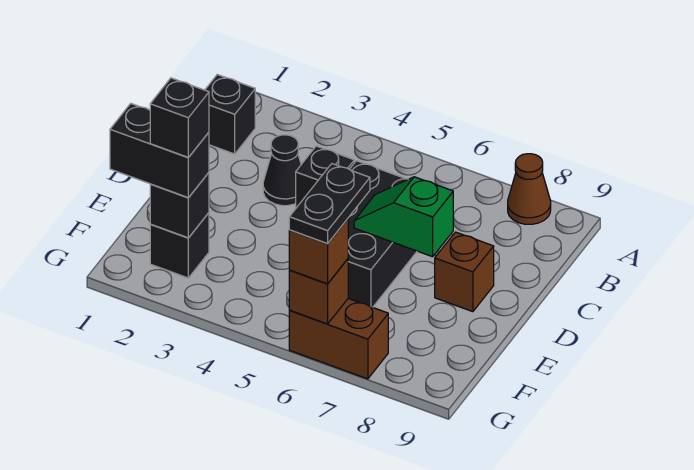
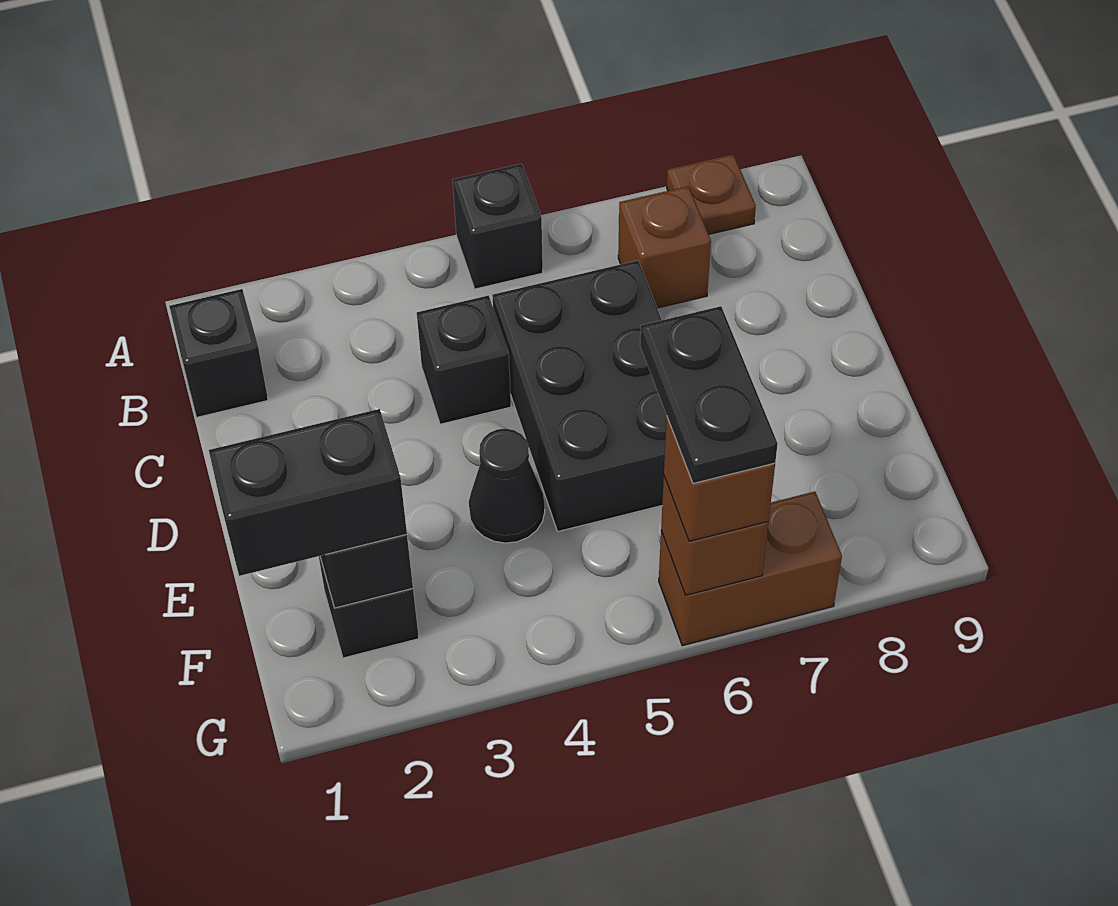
brown cone A8 level 1 -> brown plate A8 level 1
black cone C3 level 1 -> black cone E4 level 1
green slope D6:D7 level 2 top 7 -> none
brown brick D8 level 1 -> brown brick B7 level 1
black brick F2 level 4 -> black brick A5 level 1

